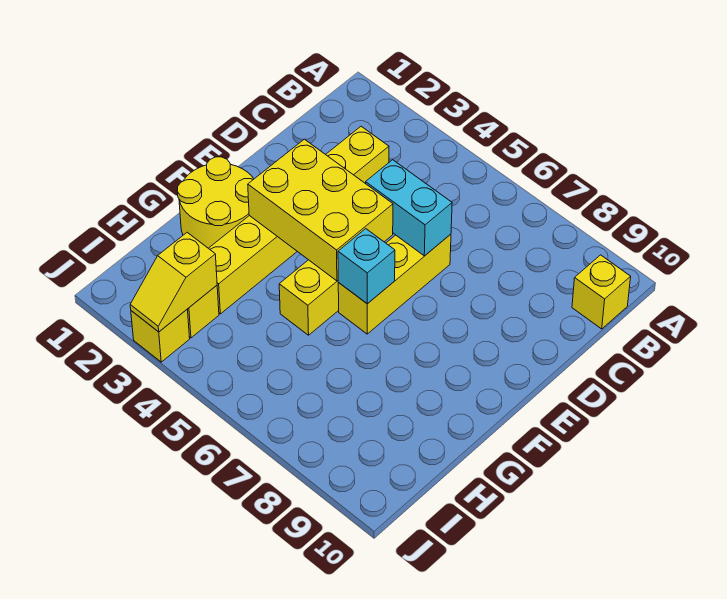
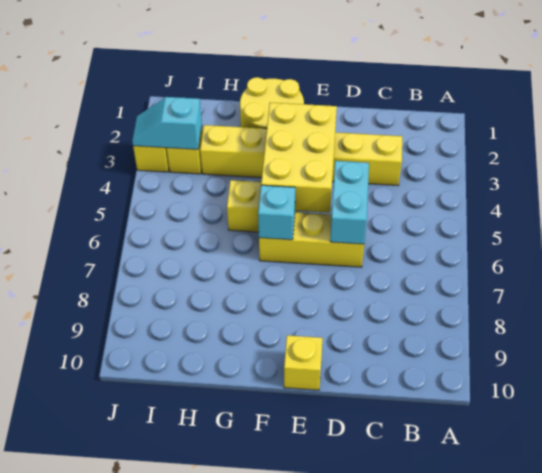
yellow brick B10 level 1 -> yellow brick E10 level 1
yellow slope I3:J3 level 2 top I -> cyan slope I3:J3 level 2 top I

